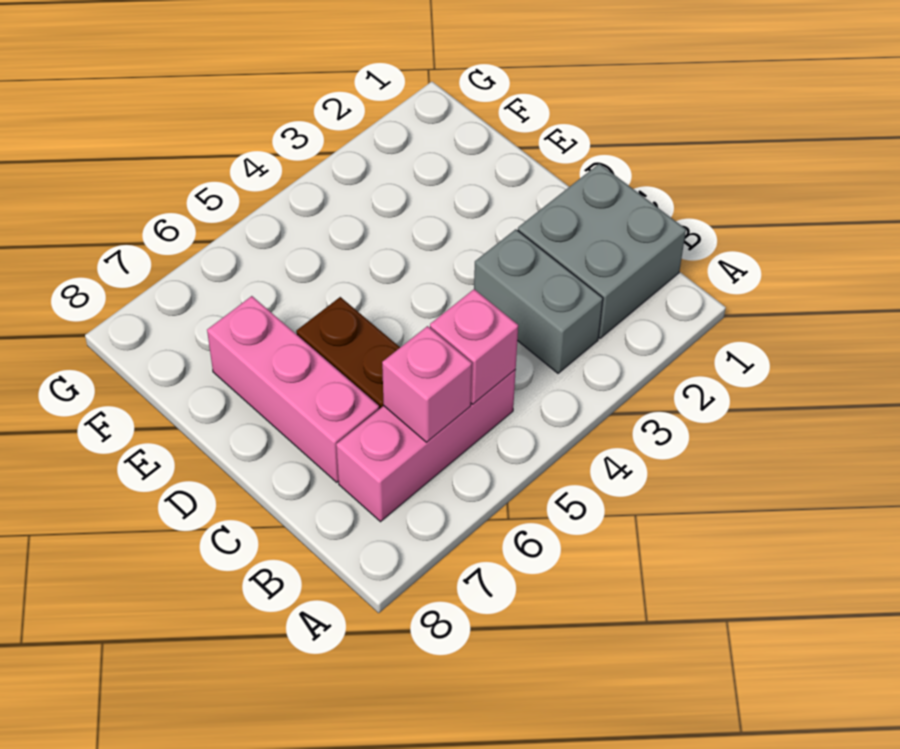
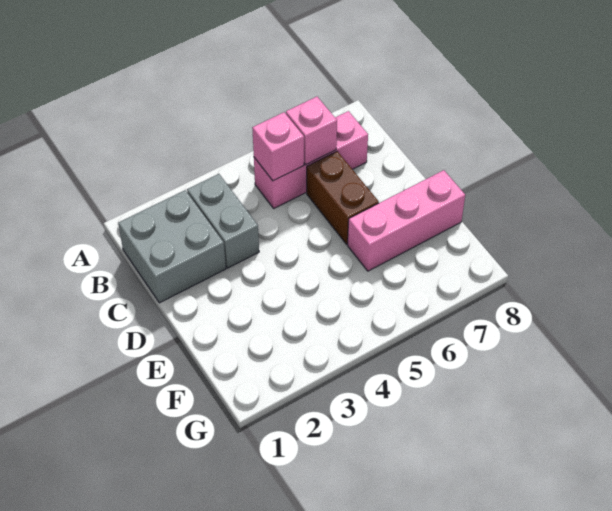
pink brick C7:E7 level 1 -> pink brick E6:E8 level 1

